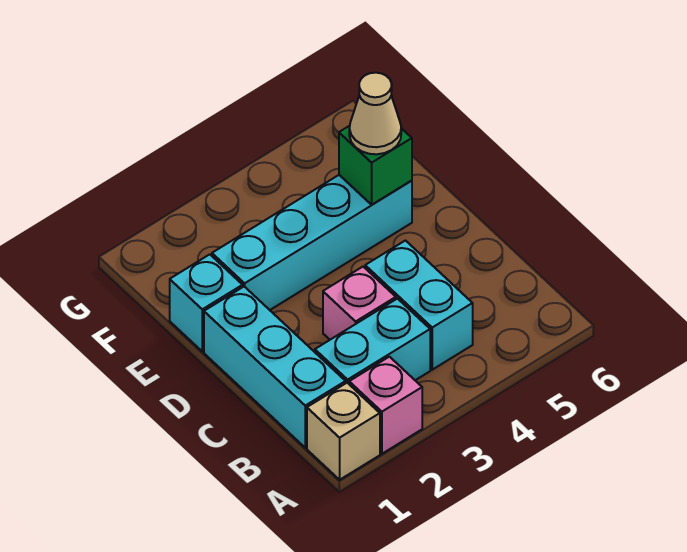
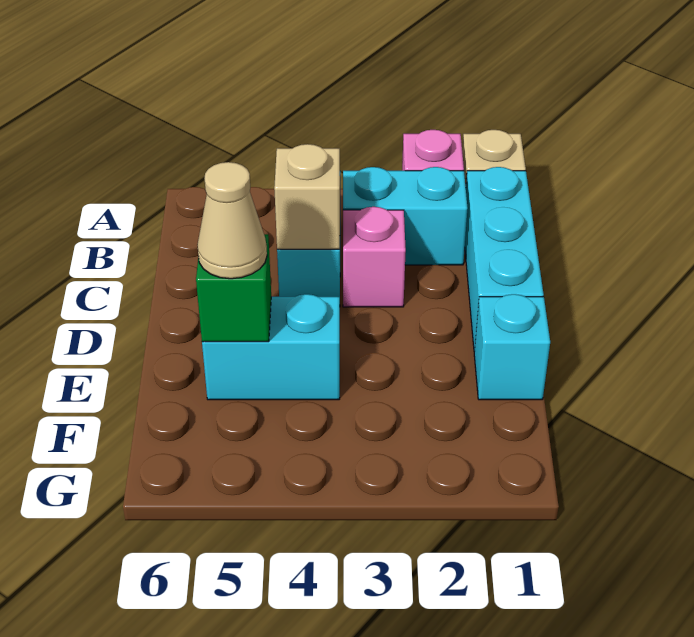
none -> tan brick C4 level 2
cyan brick E2:E5 level 1 -> cyan brick E4:E5 level 1

